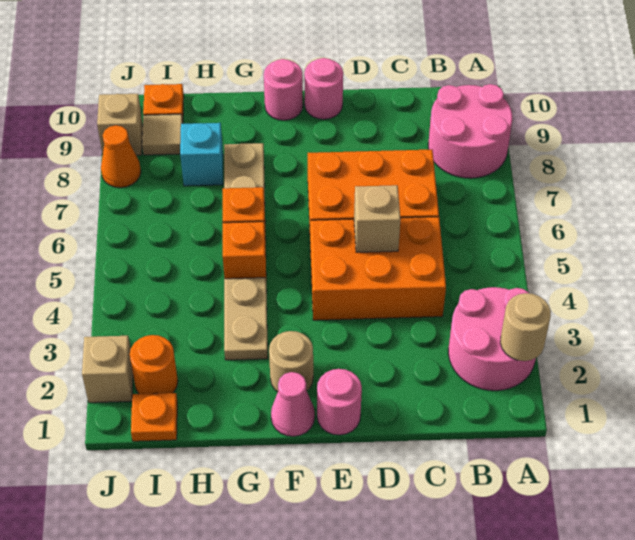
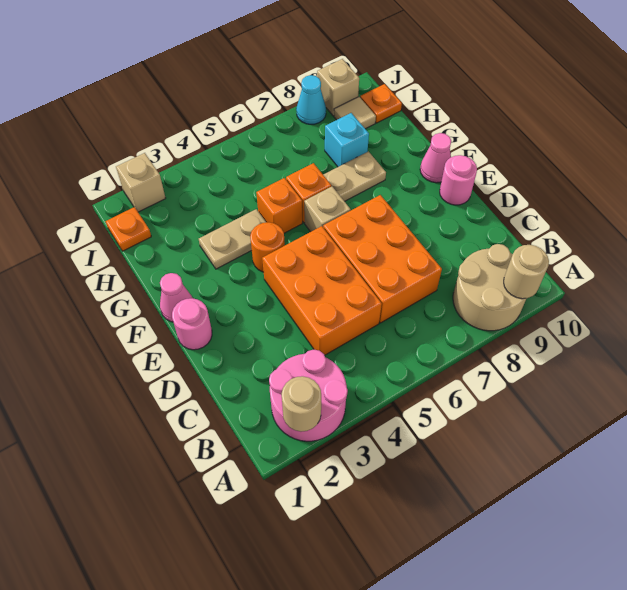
pink round brick A8:B9 level 1 -> tan round brick A8:B9 level 1
tan brick D5 level 2 -> tan brick F6 level 1
tan round brick F2 level 1 -> tan round brick A9 level 2
pink round brick F10 level 1 -> pink cone F10 level 1
orange round brick I2 level 1 -> orange round brick F4 level 1
orange cone J8 level 1 -> cyan cone J8 level 1

